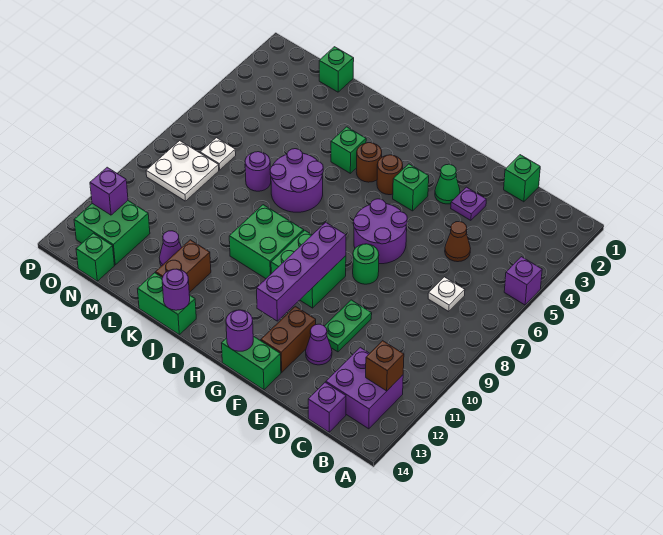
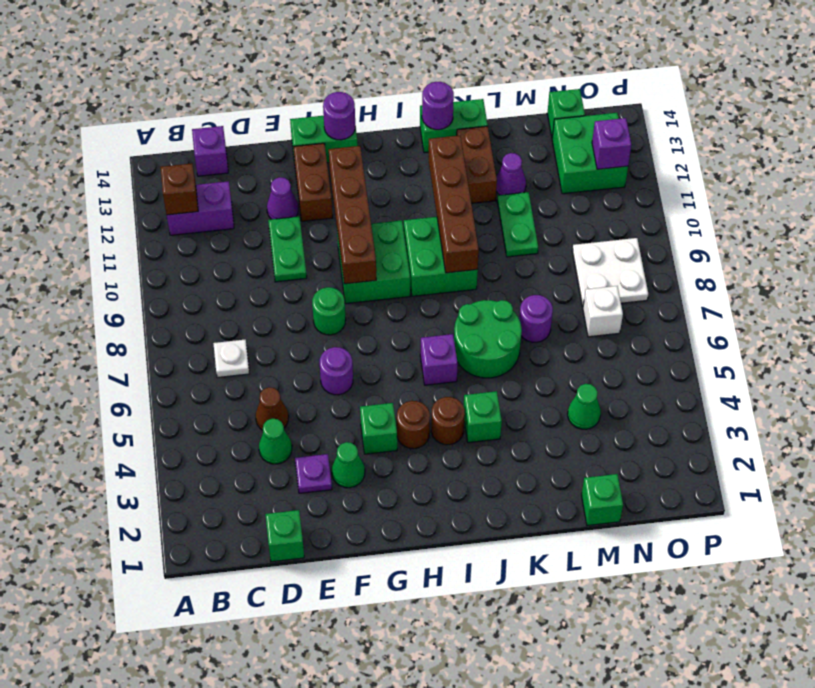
purple brick A5 level 1 -> purple brick I6 level 1
purple brick B12:C13 level 1 -> purple brick B12:C12 level 1
none -> green cone D4 level 1
purple round brick F6:G7 level 1 -> purple round brick F6 level 1
purple brick G9:G12 level 2 -> brown brick G9:G12 level 2
purple round brick J6:K7 level 1 -> green round brick J6:K7 level 1
none -> brown brick J9:J12 level 2
none -> green plate L10:L11 level 1
none -> green cone M4 level 1
white plate N7 level 1 -> white brick N7 level 1

